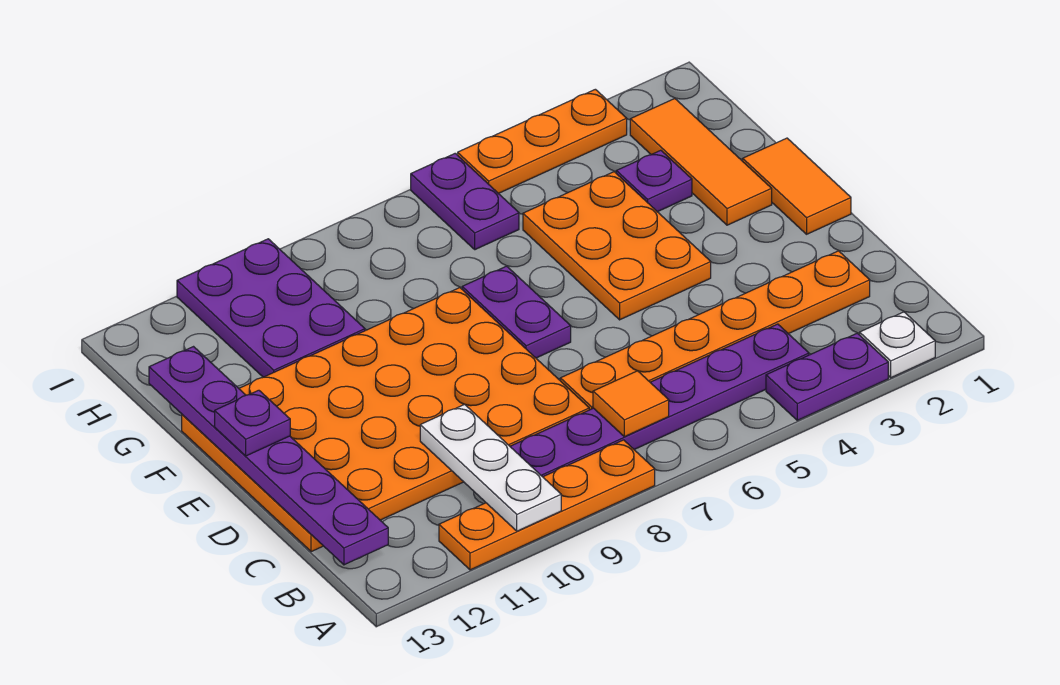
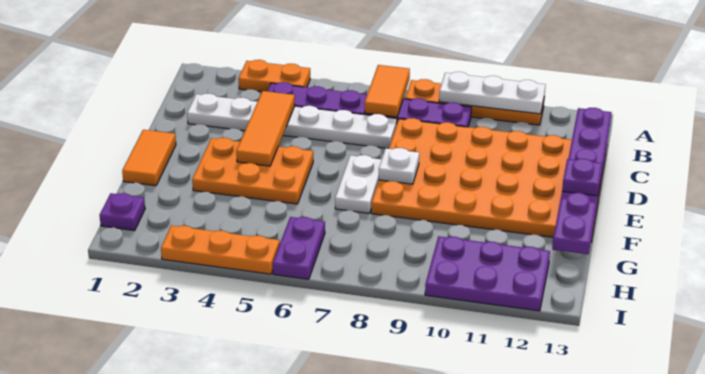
white plate A2 level 1 -> white plate E8 level 2
purple plate A3:A4 level 1 -> orange plate A3:A4 level 1
white plate A10:C10 level 2 -> white plate A9:A11 level 2
orange tile B7 level 2 -> orange tile A7:B7 level 2
orange plate C2:C7 level 1 -> white plate C2:C7 level 1
orange plate E4:G5 level 1 -> orange plate E3:F5 level 1
purple plate E7:F7 level 1 -> white plate E7:F7 level 1
orange tile F2:H2 level 1 -> orange tile C4:E4 level 2
purple plate G3 level 1 -> purple plate H1 level 1
purple plate G10:I11 level 1 -> purple plate H10:I12 level 1

